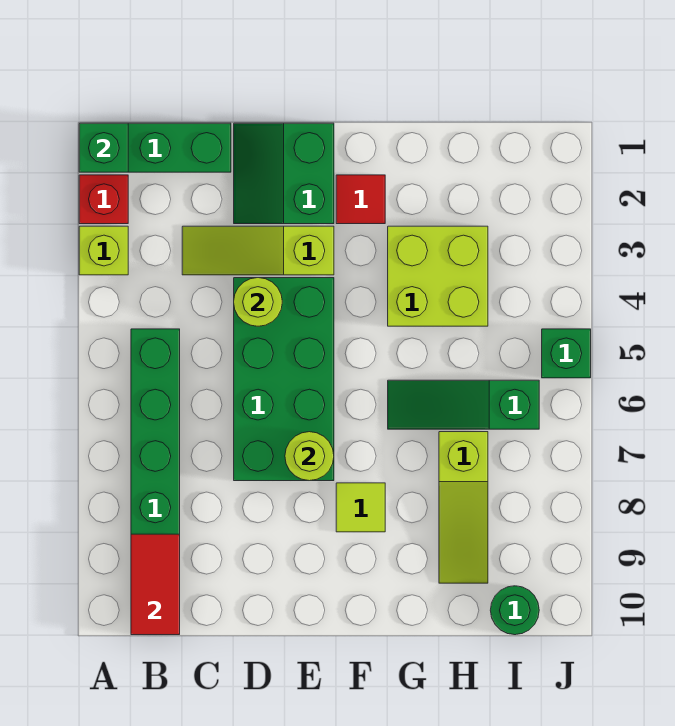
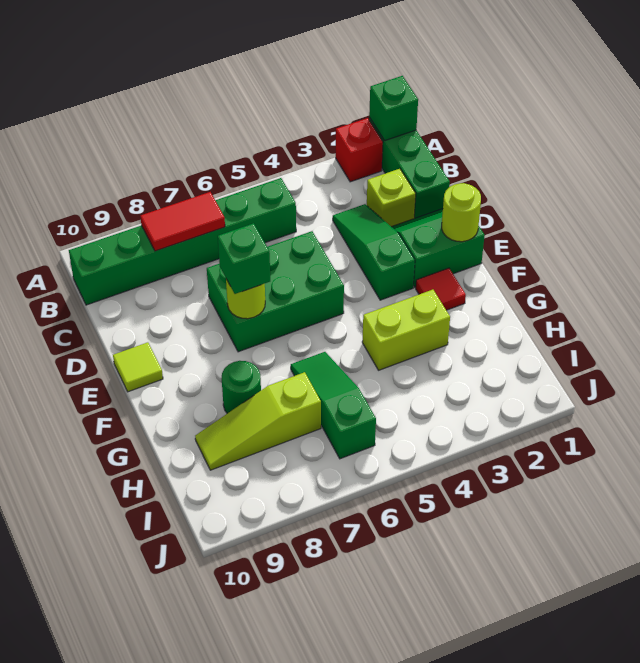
lime brick A3 level 1 -> lime brick C2 level 1
red tile B9:B10 level 2 -> red tile B7:B8 level 2
lime slope C3:E3 level 1 top E -> green slope C3:E3 level 1 top E
green brick D4:E7 level 1 -> green brick D5:E7 level 1
lime round brick D4 level 2 -> lime round brick E1 level 2
lime tile F8 level 1 -> lime tile E10 level 1
lime brick G3:H4 level 1 -> lime brick G3:G4 level 1
green round brick I10 level 1 -> green round brick G8 level 1
green brick J5 level 1 -> green brick E7 level 3

